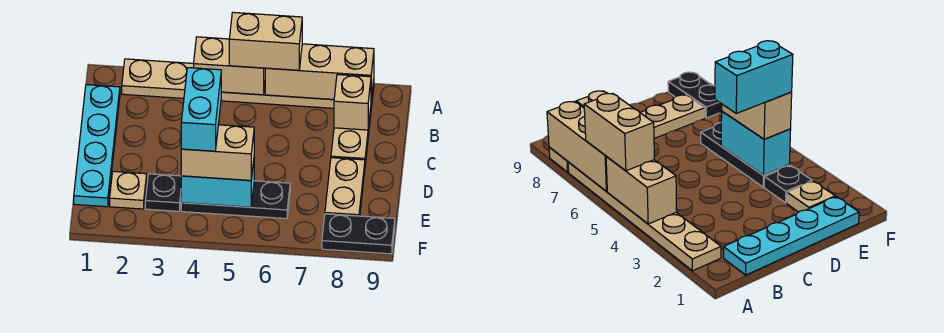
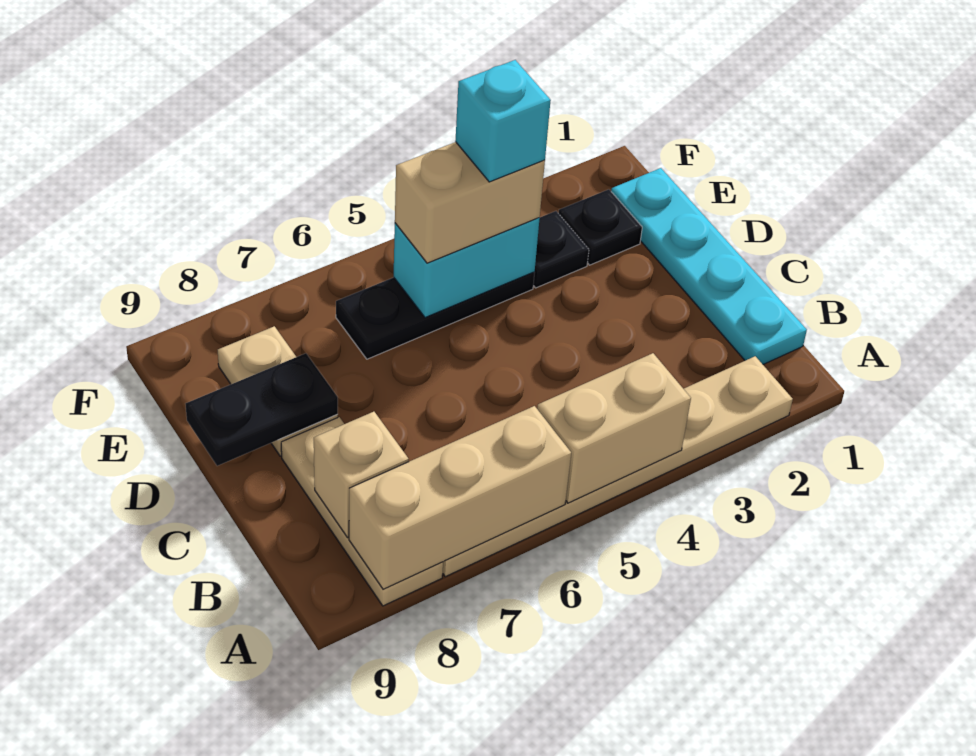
tan brick A5:A6 level 3 -> none
cyan brick D4:E4 level 4 -> cyan brick E4 level 4
tan plate E2 level 1 -> black plate E2 level 1
black plate F8:F9 level 1 -> black plate D8:D9 level 2

